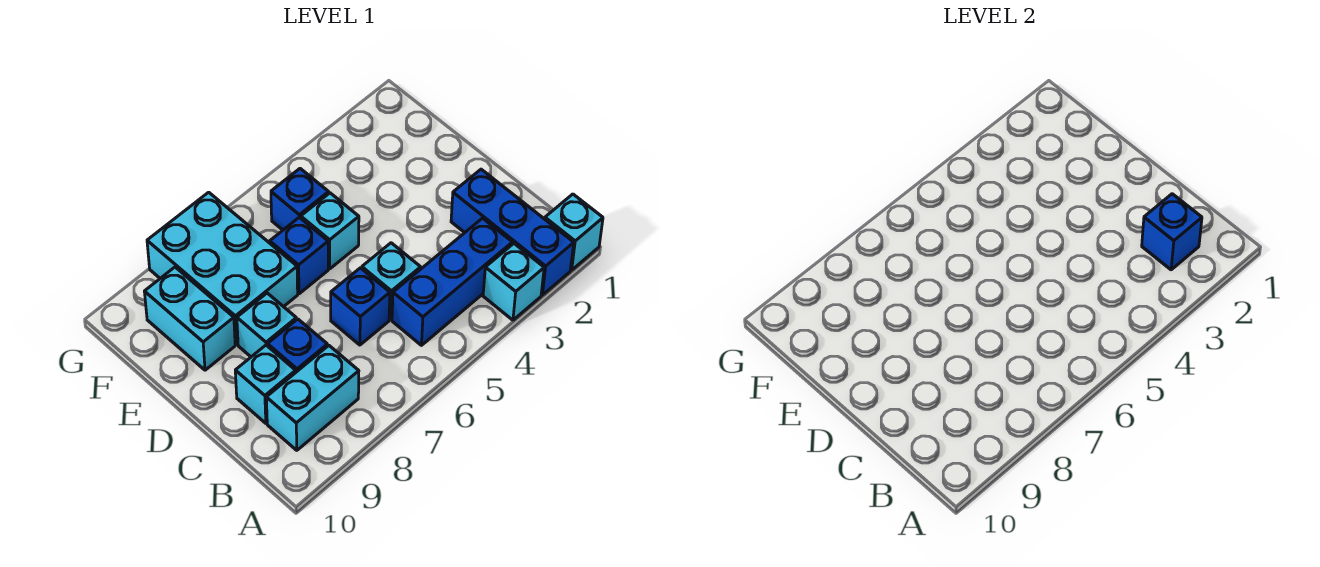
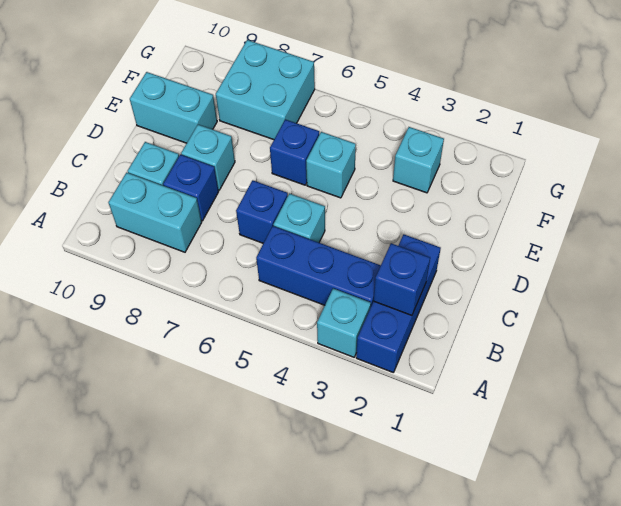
cyan brick A1 level 1 -> cyan brick F3 level 1
cyan brick E7:G8 level 1 -> cyan brick F7:G8 level 1
cyan brick E9:F9 level 1 -> cyan brick E9:E10 level 1
blue brick F5 level 1 -> none

